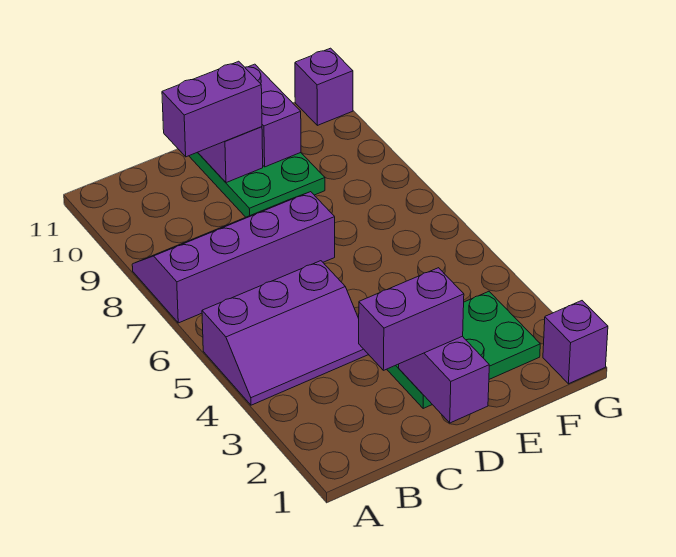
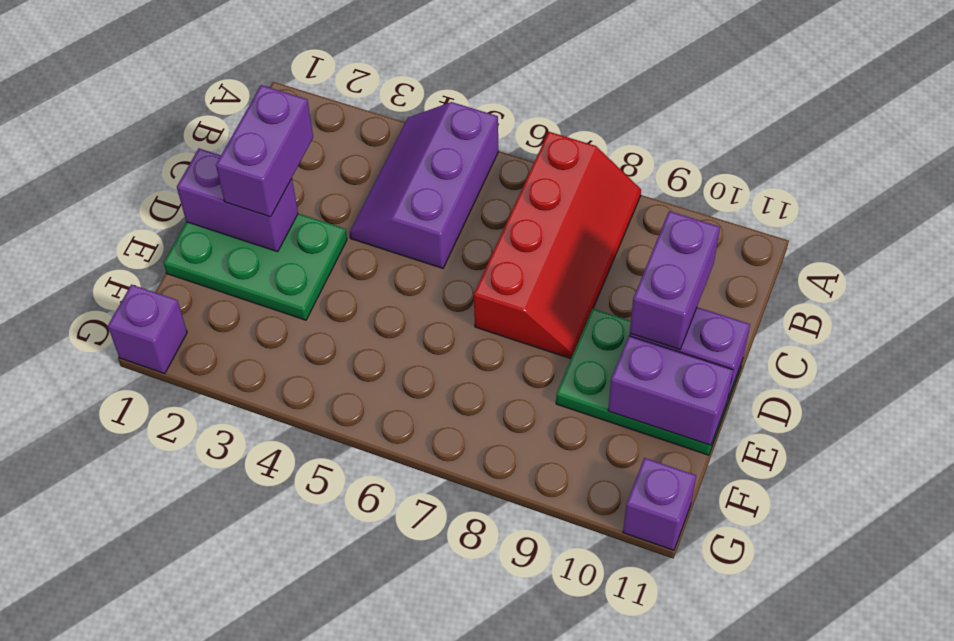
purple slope A7:D8 level 1 top 7 -> red slope A7:D8 level 1 top 7
green plate D2:F3 level 1 -> green plate D1:E3 level 1

